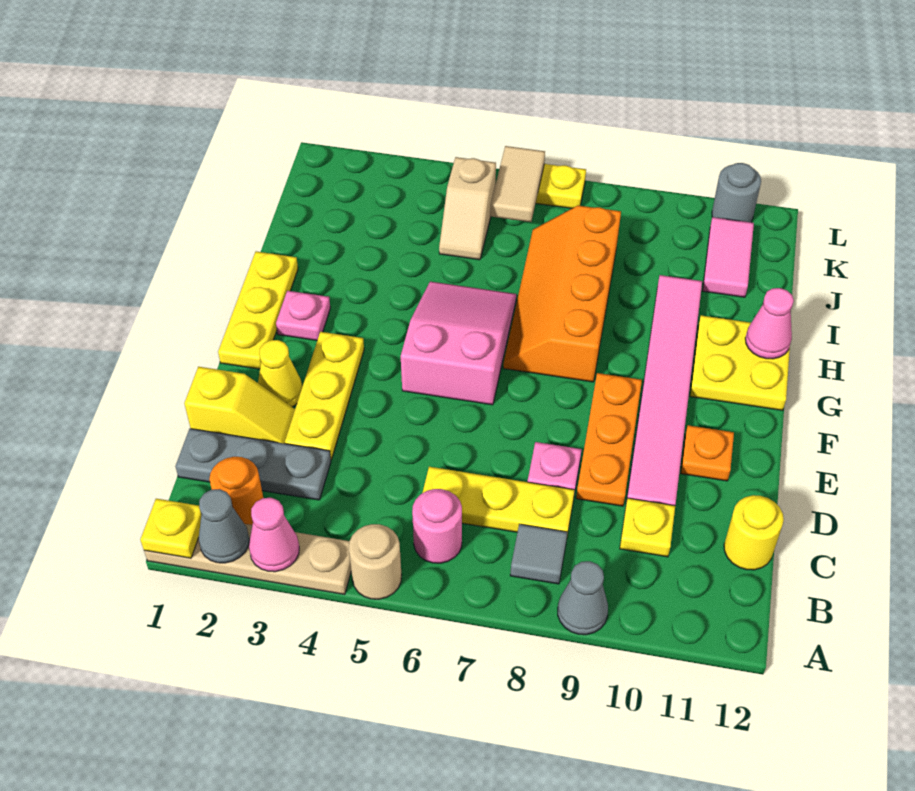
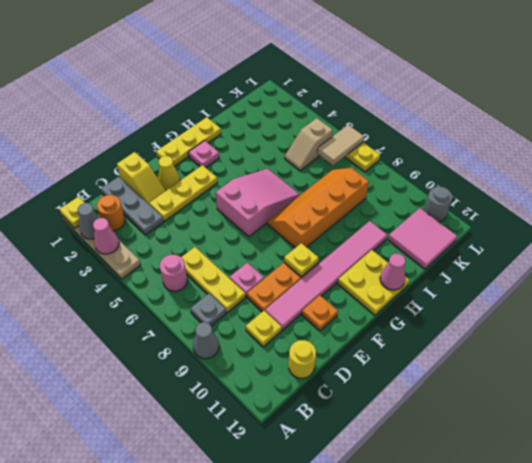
tan round brick A5 level 1 -> none
grey tile B8 level 1 -> grey plate B8 level 1
none -> yellow plate F9 level 2
pink tile J11:K11 level 1 -> pink tile J11:K12 level 1

